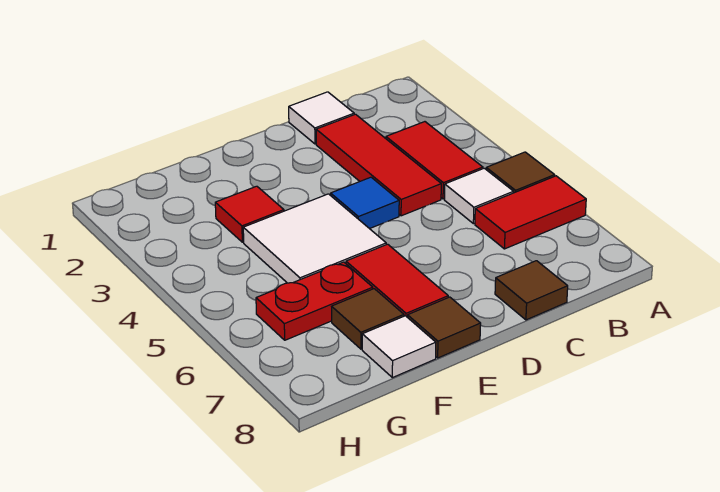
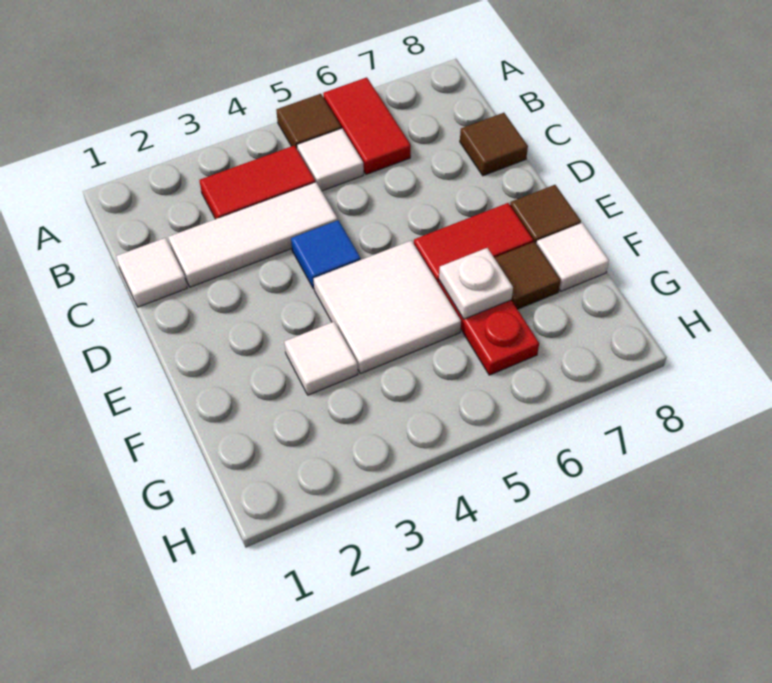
red tile C2:C4 level 1 -> white tile C2:C4 level 1
red tile F3 level 1 -> white tile F3 level 1
none -> white plate F6 level 2

